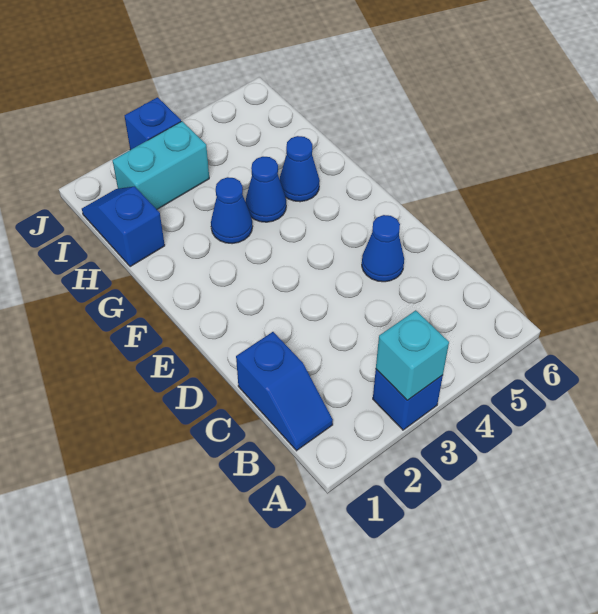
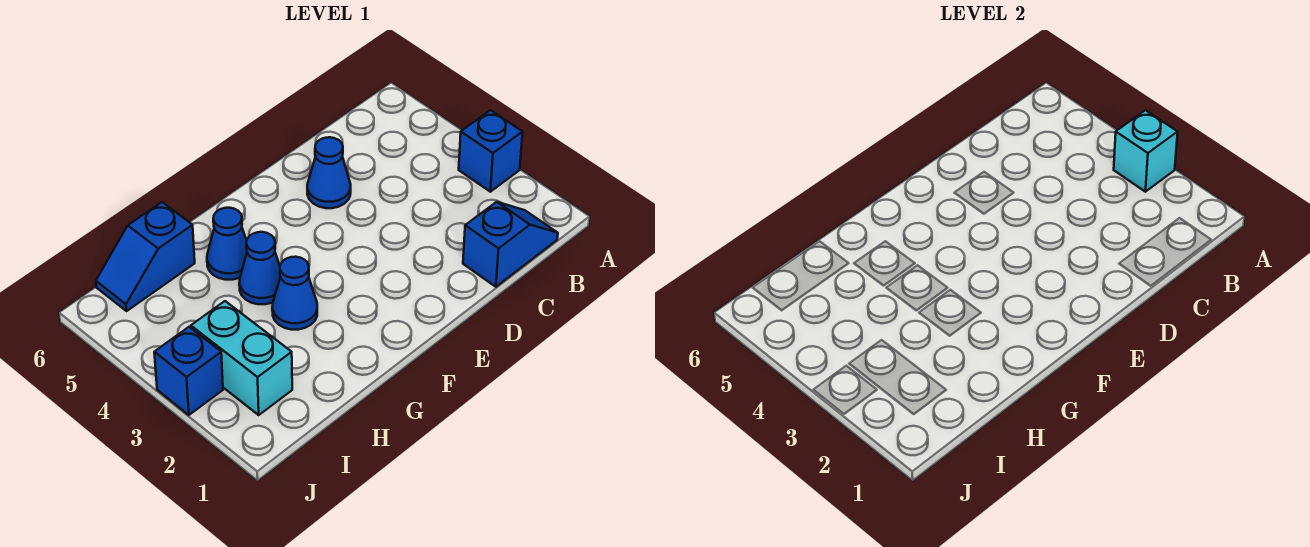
blue slope H1:I1 level 1 top H -> blue slope H6:I6 level 1 top H

